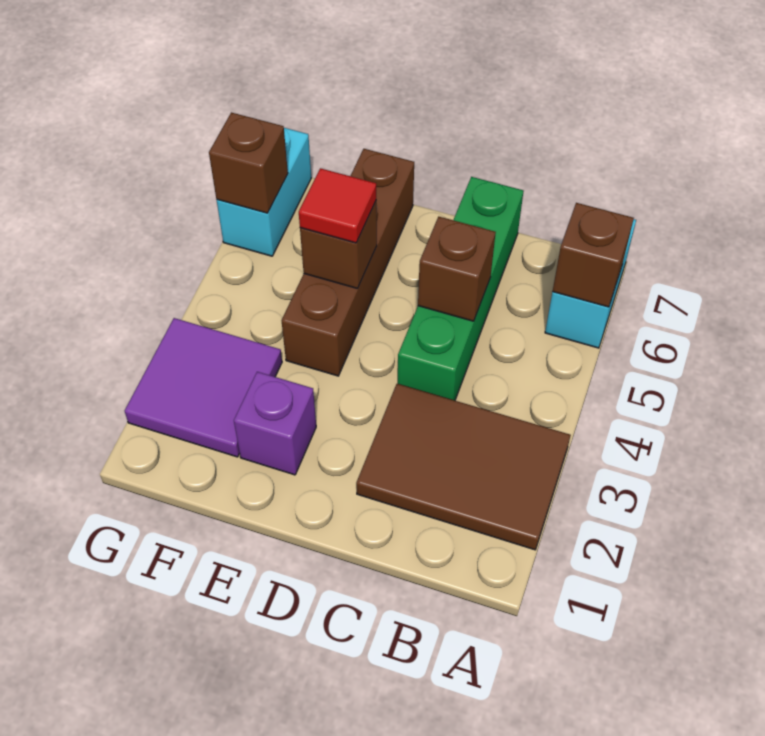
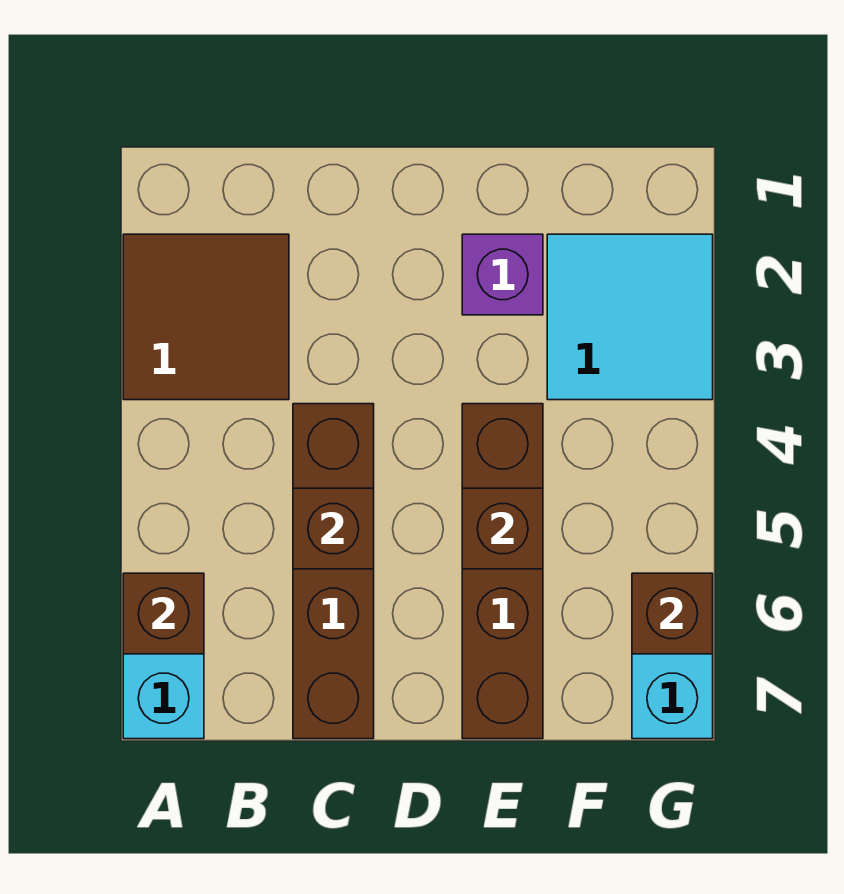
brown tile A2:C3 level 1 -> brown tile A2:B3 level 1
green brick C4:C7 level 1 -> brown brick C4:C7 level 1
red tile E5 level 3 -> none
purple tile F2:G3 level 1 -> cyan tile F2:G3 level 1

